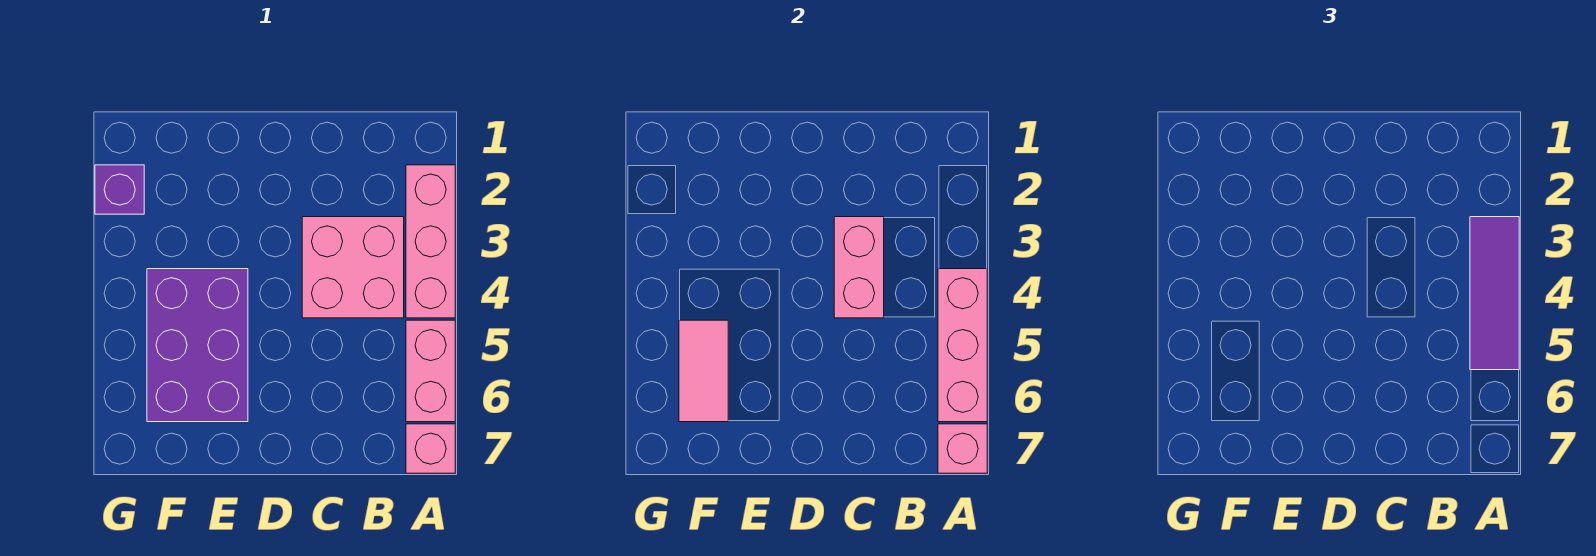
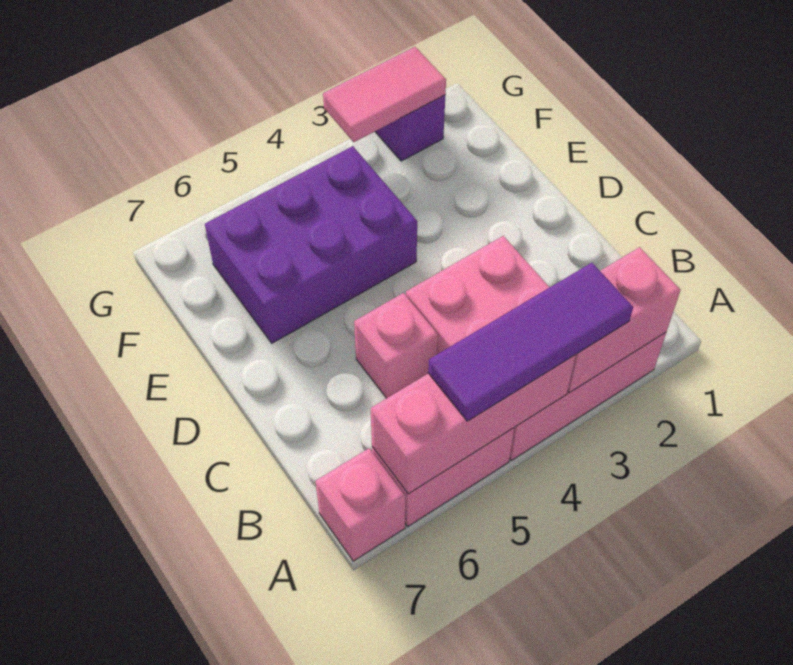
pink brick A7 level 2 -> pink brick C5 level 1
pink brick C3:C4 level 2 -> pink brick A2:A3 level 2
pink tile F5:F6 level 2 -> pink tile G2:G3 level 2

